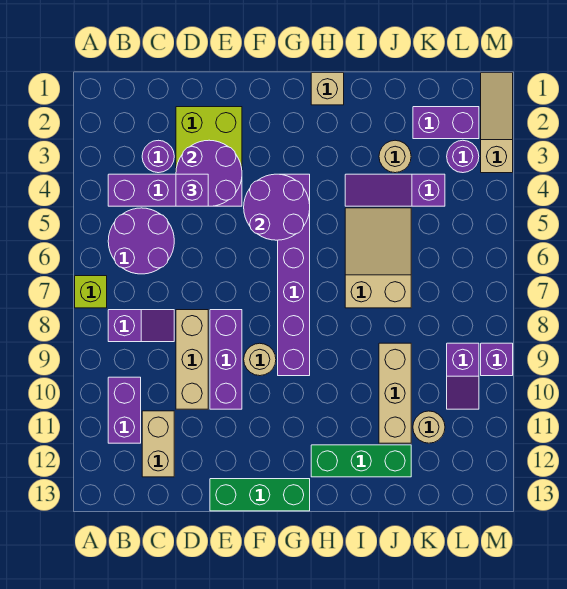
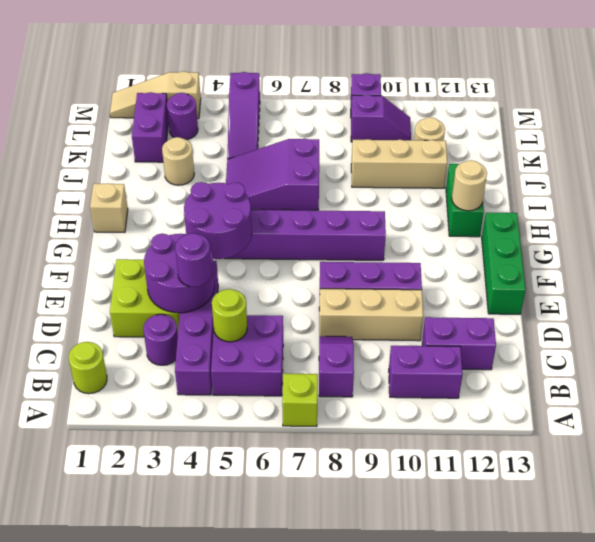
none -> lime round brick B1 level 1
purple round brick B5:C6 level 1 -> purple brick B5:C6 level 1
none -> lime round brick C5 level 2
tan brick C11:C12 level 1 -> purple brick C11:C12 level 1
purple brick D4 level 3 -> purple round brick D4 level 3
tan round brick F9 level 1 -> tan round brick H12 level 2
green brick H12:J12 level 1 -> green brick H12:I12 level 1
purple slope I4:K4 level 1 top K -> purple slope K5:M5 level 1 top M
tan slope I5:J7 level 1 top 7 -> purple slope I5:J7 level 1 top 7

